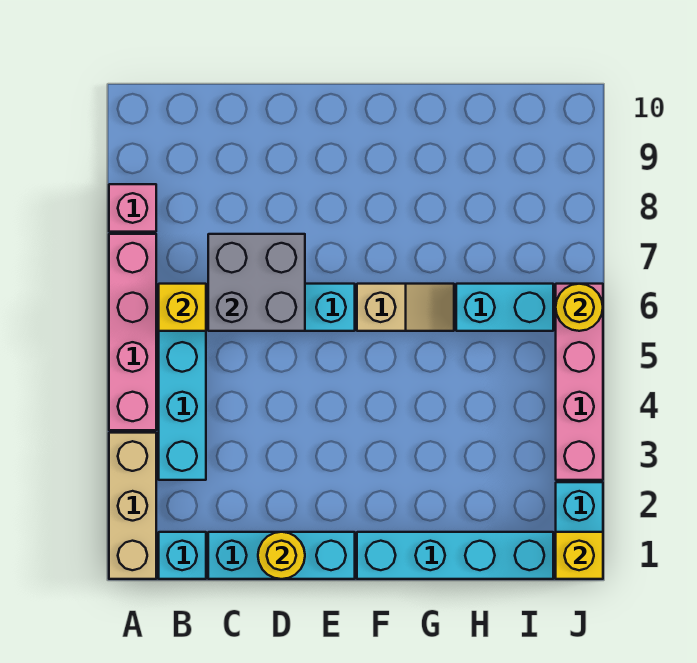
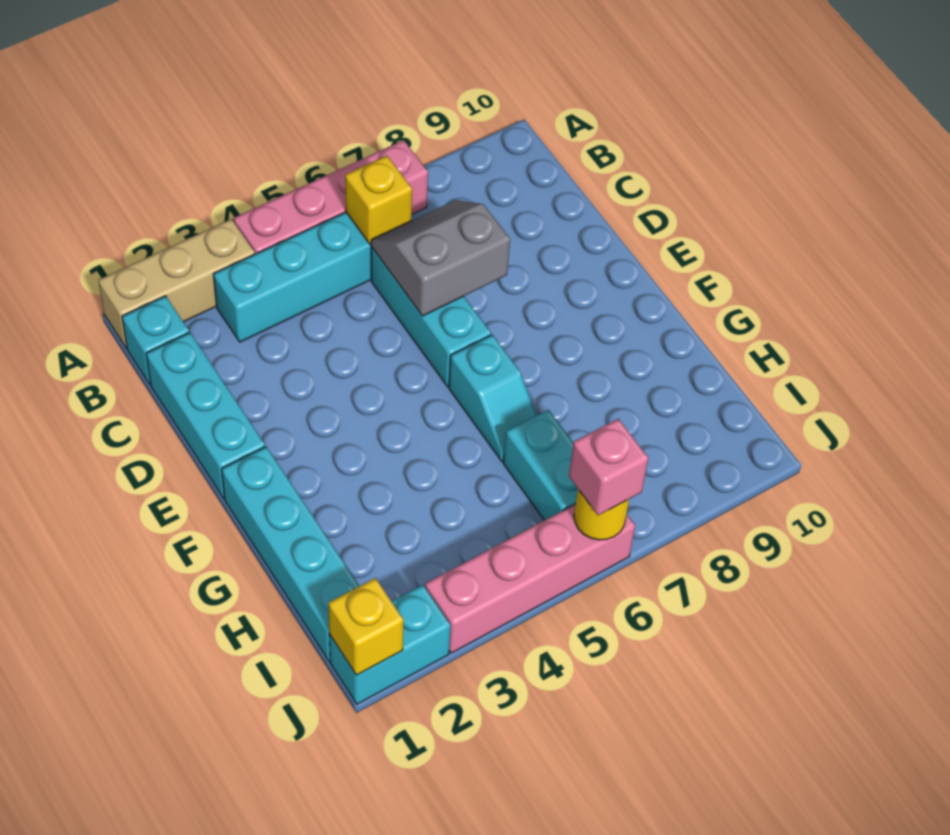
pink brick A8 level 1 -> pink brick J6 level 3
grey brick C6:D7 level 2 -> grey slope C6:D7 level 2 top D
yellow round brick D1 level 2 -> none
tan slope F6:G6 level 1 top F -> cyan slope F6:G6 level 1 top F

